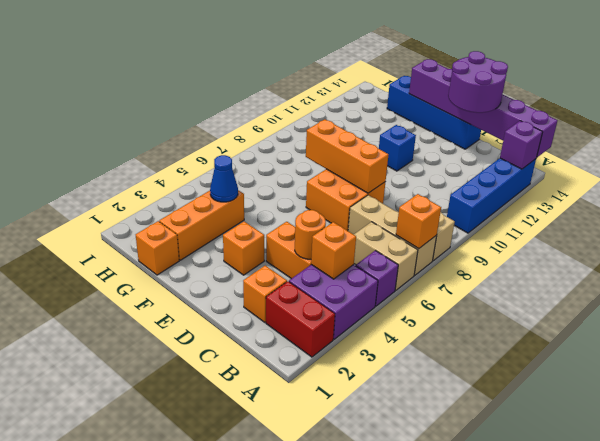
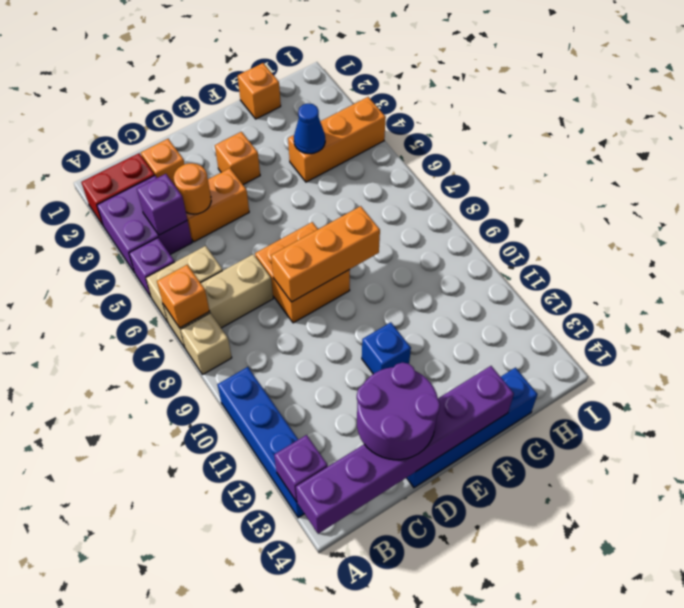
orange brick B4 level 2 -> purple brick B4 level 2
orange brick G2:G4 level 1 -> orange brick G4:I4 level 1

